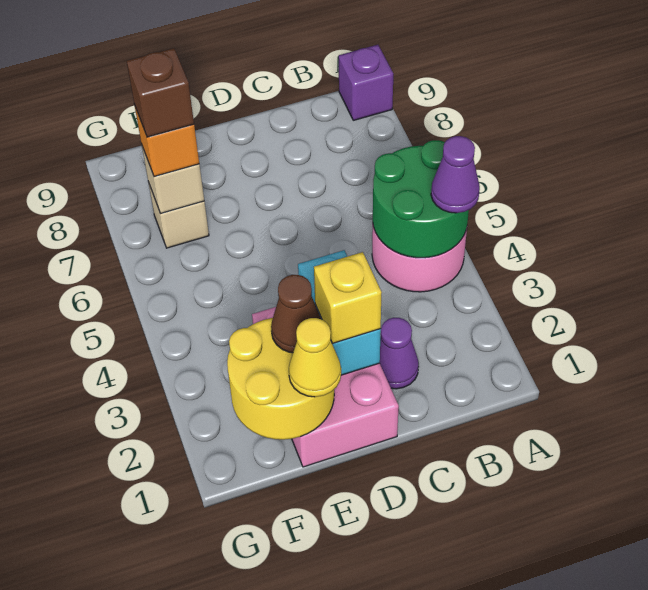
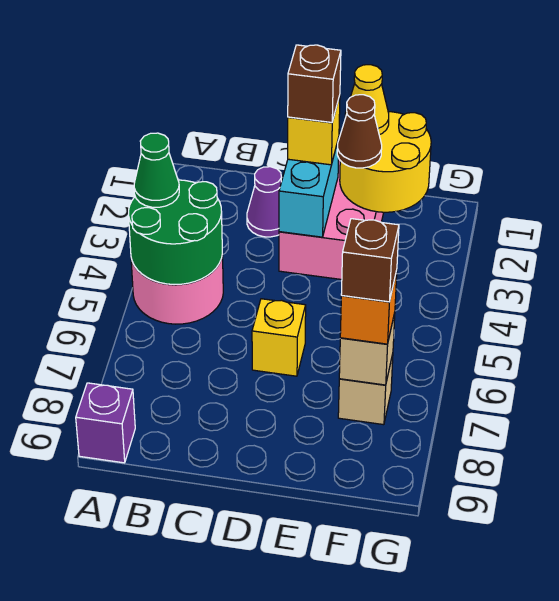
purple cone A4 level 3 -> green cone A4 level 3
none -> brown brick D2 level 4
none -> yellow brick D6 level 1

